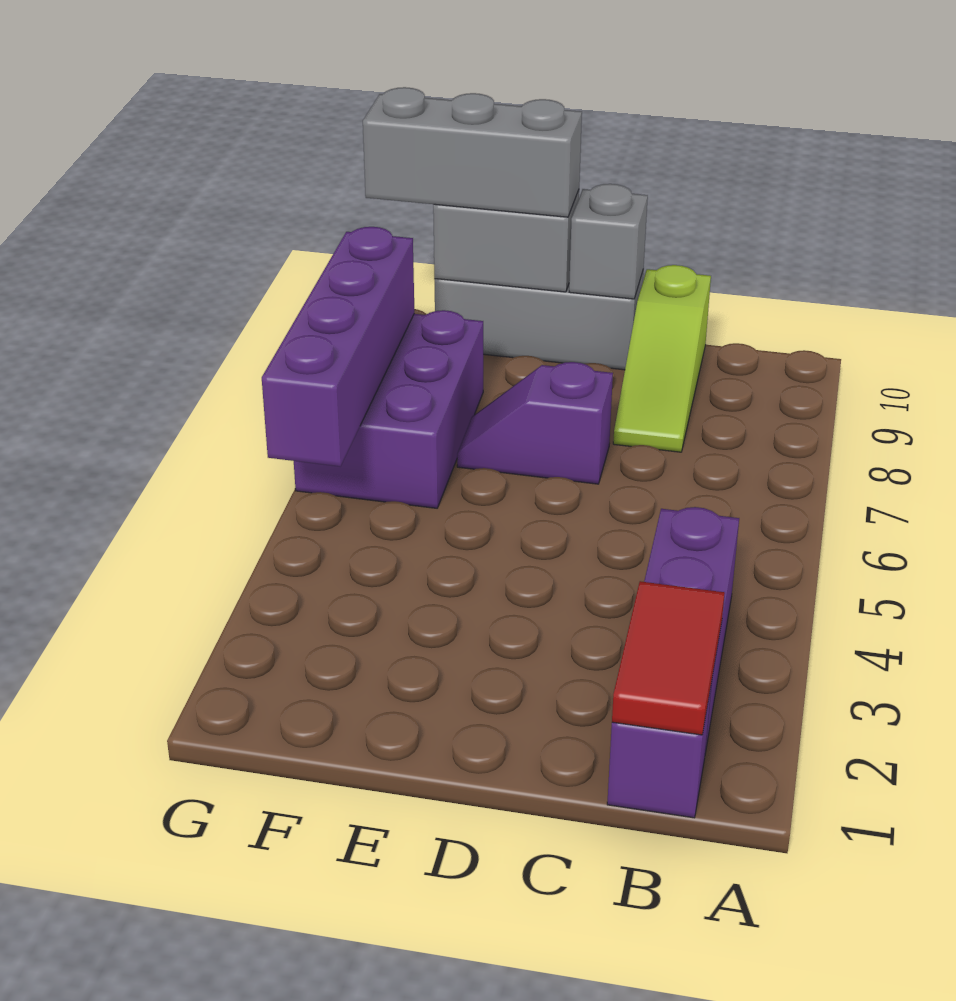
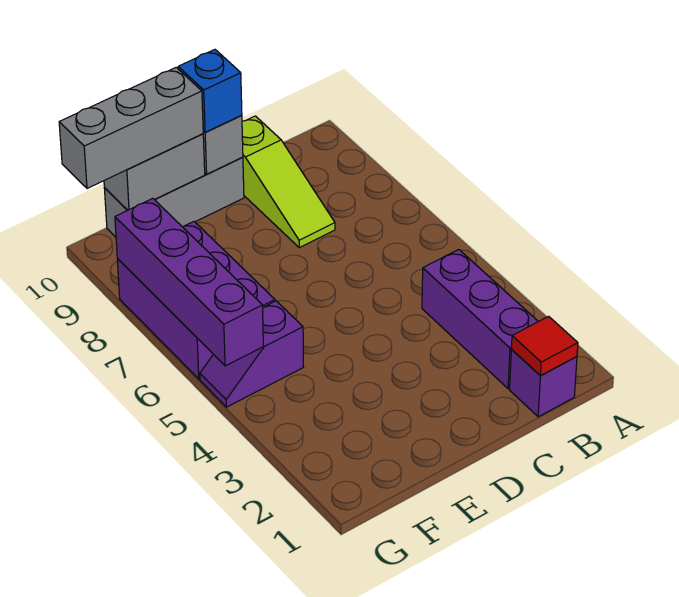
red tile B1:B2 level 2 -> red tile B1 level 2
purple slope D7:E7 level 1 top D -> purple slope F5:G5 level 1 top F
none -> blue brick D10 level 3

